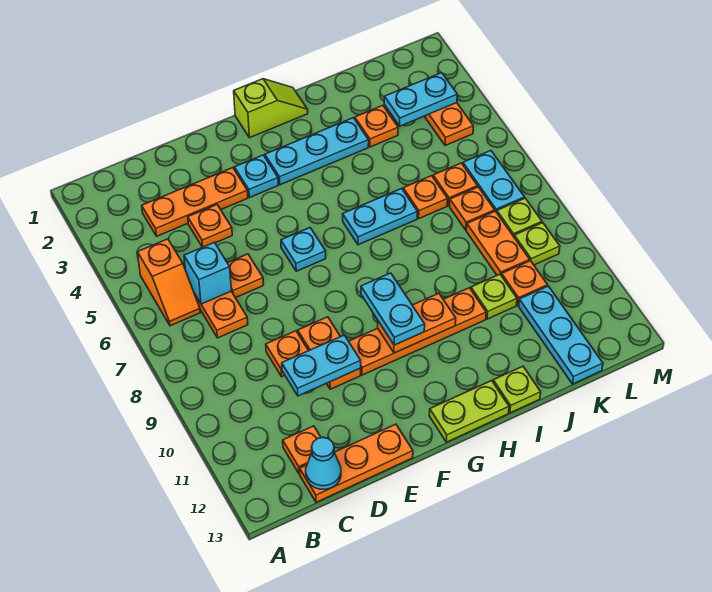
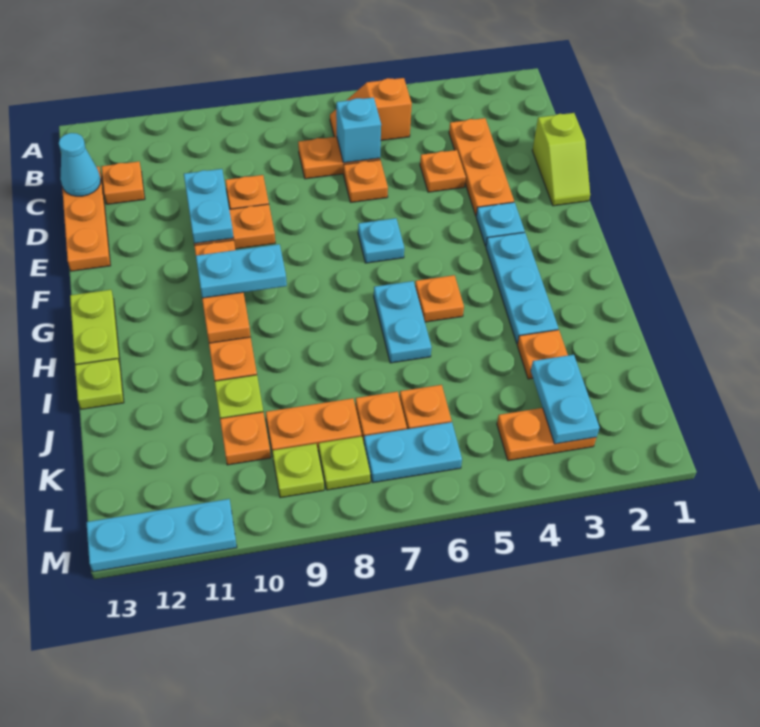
lime slope G1:H1 level 1 top G -> lime slope D1:E1 level 1 top D
orange plate J6 level 1 -> orange plate H5 level 1
cyan plate K11:K13 level 1 -> cyan plate M11:M13 level 1

